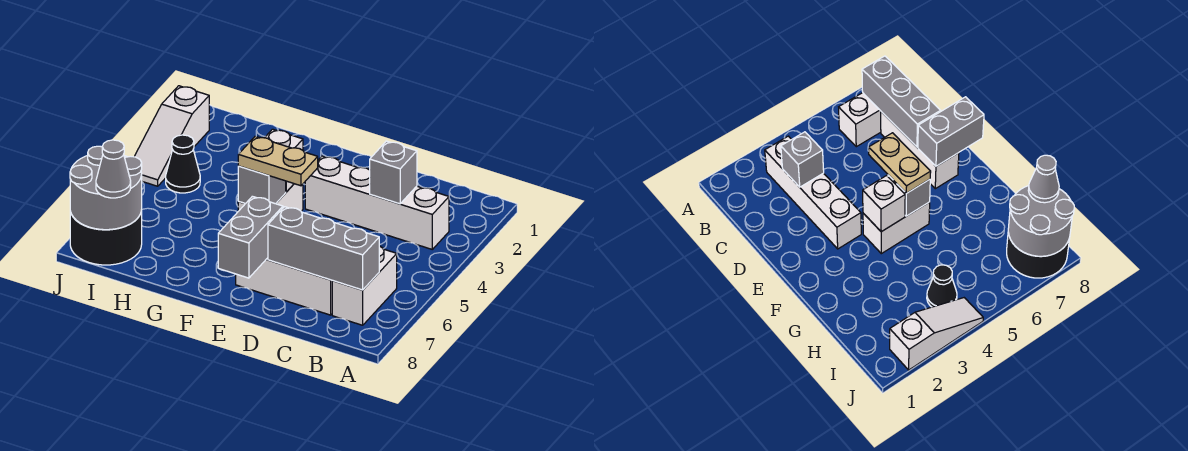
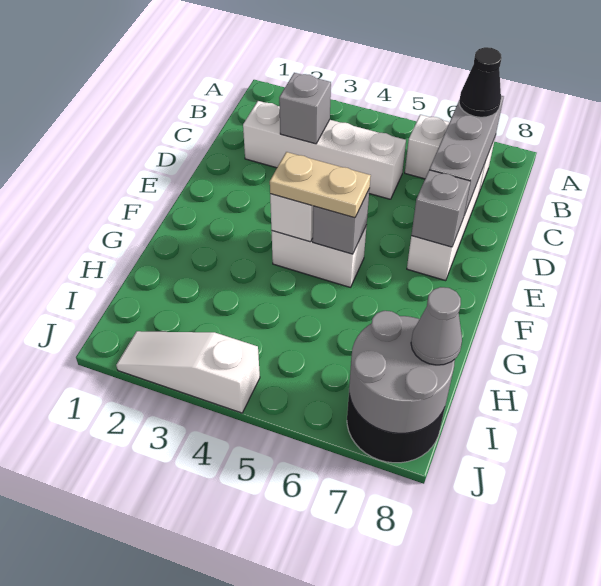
white brick B3:E3 level 1 -> white brick C2:C5 level 1
tan plate E5:F5 level 3 -> tan plate F4:F5 level 3
grey brick E7:E8 level 2 -> grey brick E7 level 2
black cone I4 level 1 -> black cone B7 level 3
white slope J2:J4 level 1 top 2 -> white slope J2:J4 level 1 top 4

